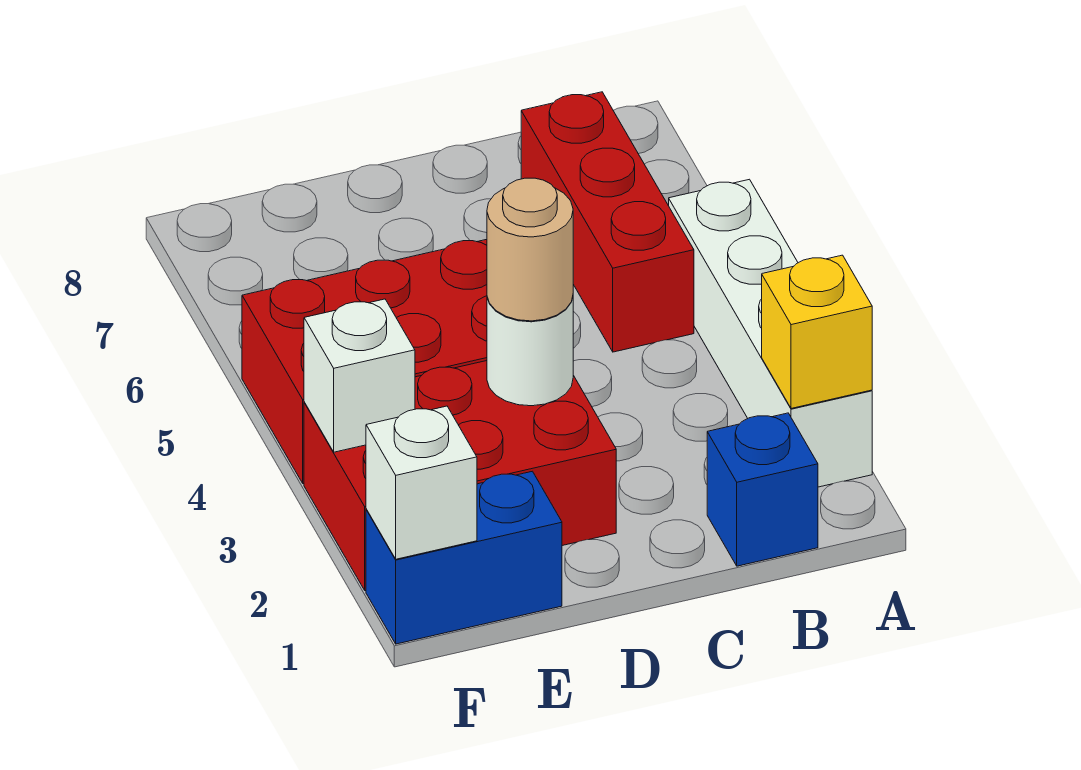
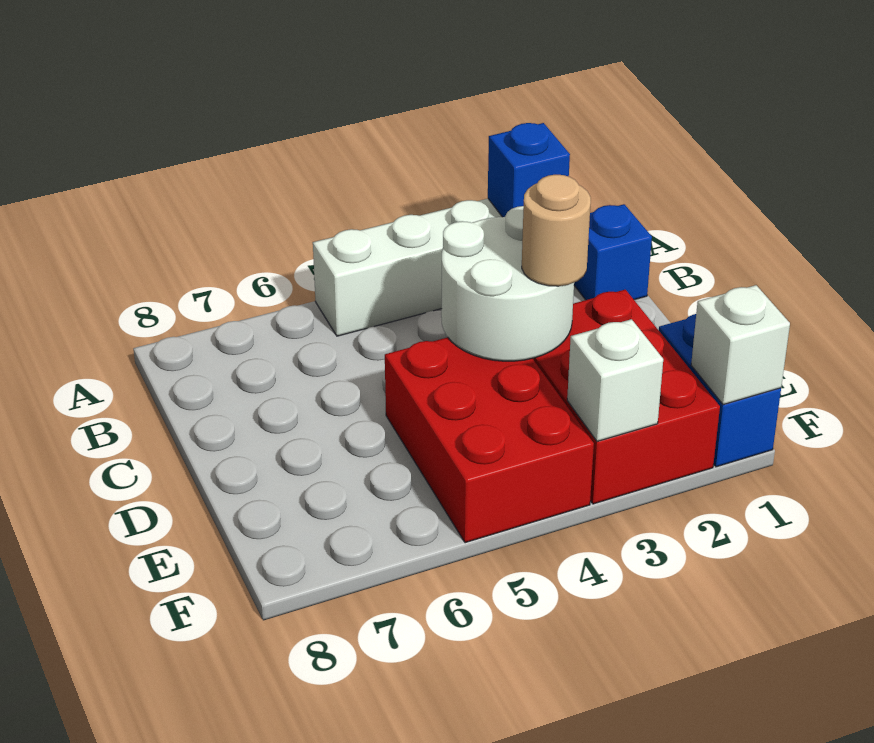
yellow brick A2 level 2 -> blue brick A2 level 2
red brick B5:B7 level 1 -> none
white round brick D3 level 2 -> white round brick C3:D4 level 2

